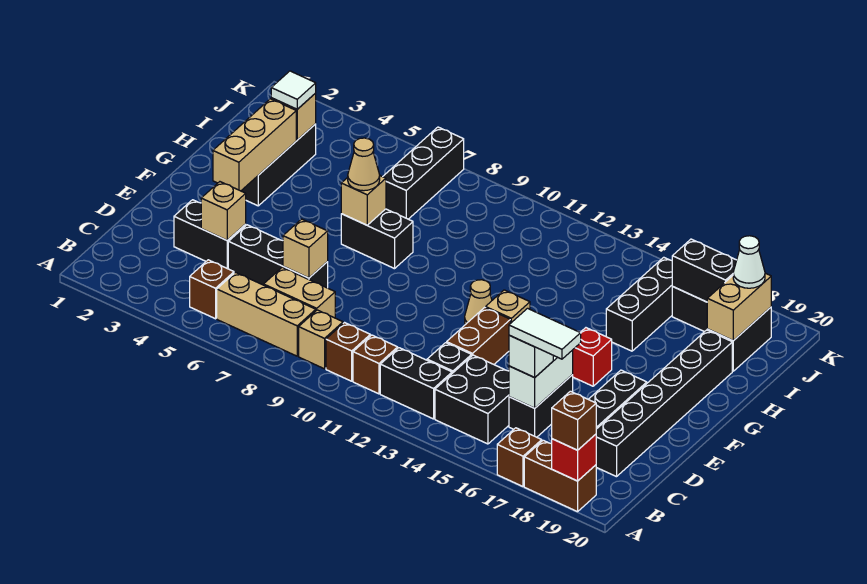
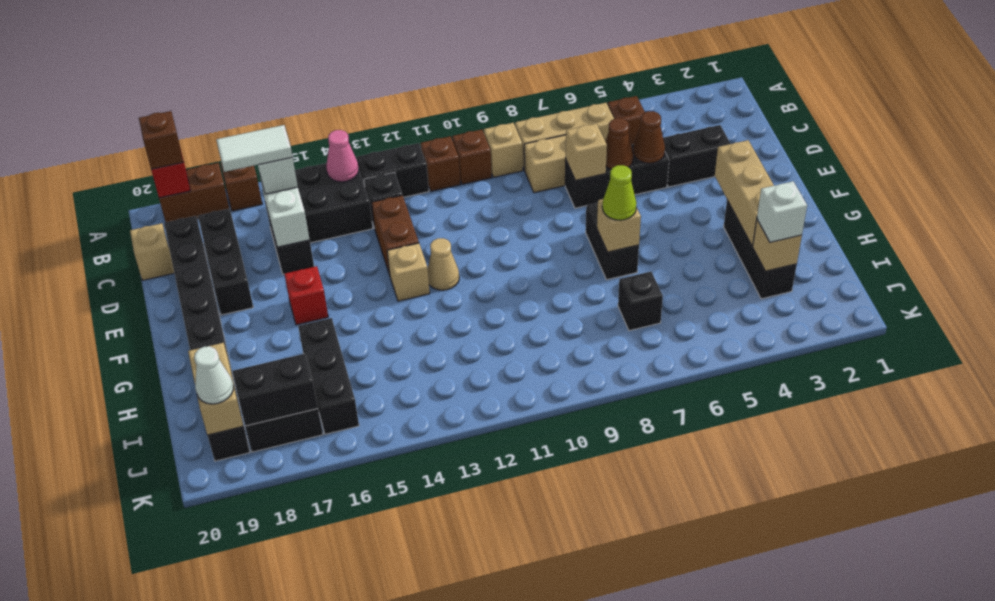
none -> pink cone B14 level 2
tan brick D4 level 2 -> tan brick C20 level 1
none -> brown cone D5 level 2
none -> brown cone D6 level 2
black brick G7:G8 level 1 -> black brick F7:G7 level 1
tan cone G7 level 3 -> lime cone G7 level 3
white tile I3 level 3 -> white brick I3 level 3
black brick I7:K7 level 1 -> black brick I7 level 1

